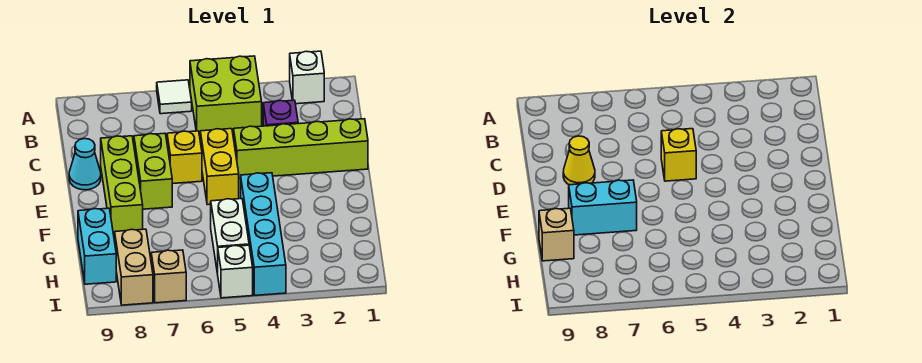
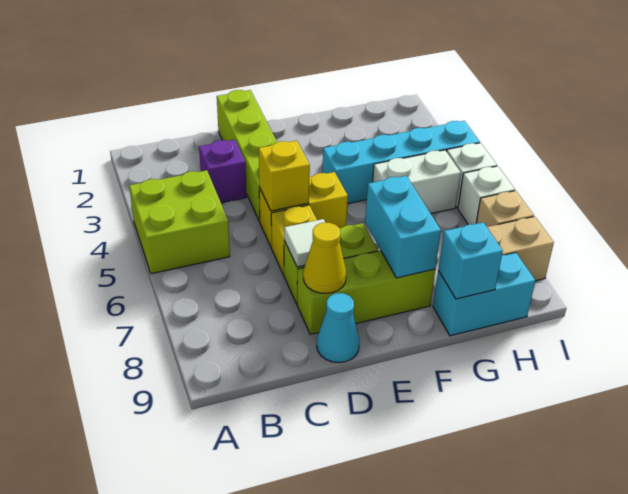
white brick A2 level 1 -> white brick I6 level 1
white tile A6 level 1 -> white tile D7 level 2
tan brick G9 level 2 -> cyan brick G9 level 2

